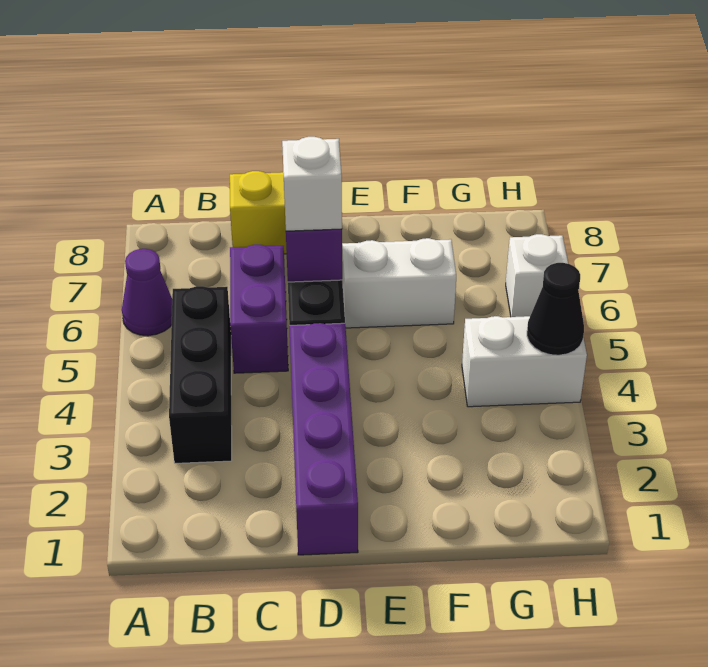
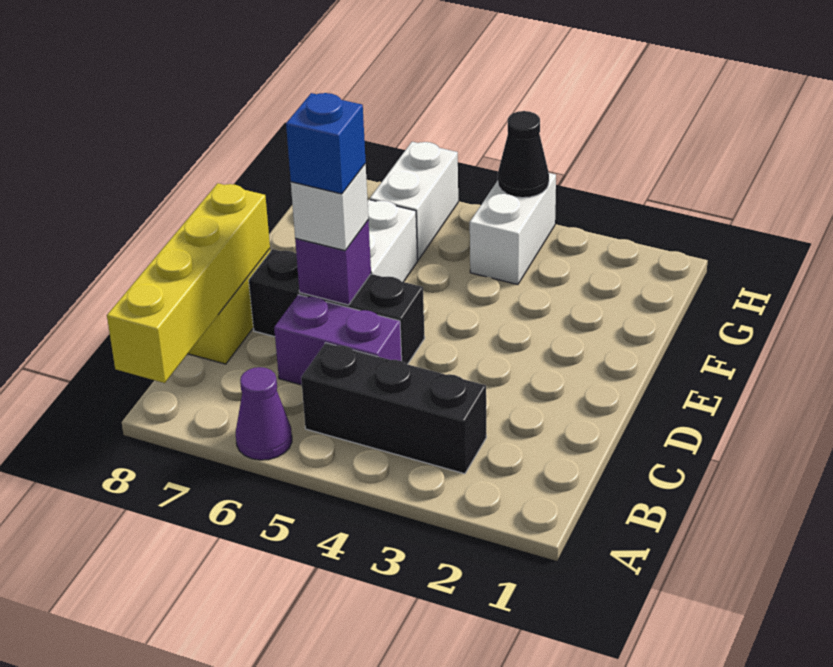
none -> yellow brick A8:D8 level 2
purple brick D1:D4 level 1 -> none
none -> blue brick D6 level 4
white brick H6 level 1 -> white brick G6:H6 level 1

